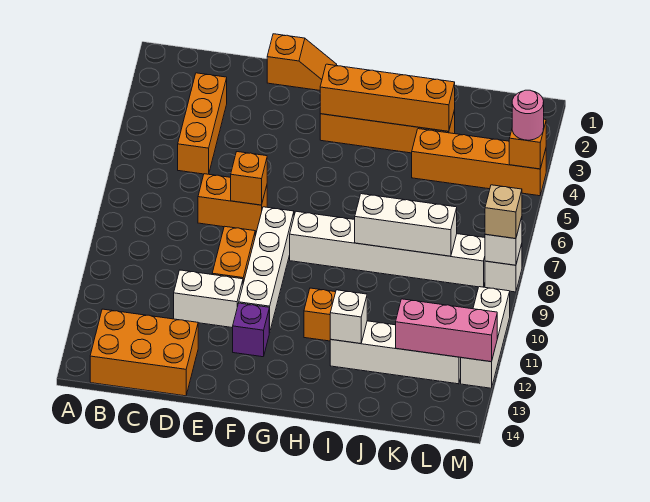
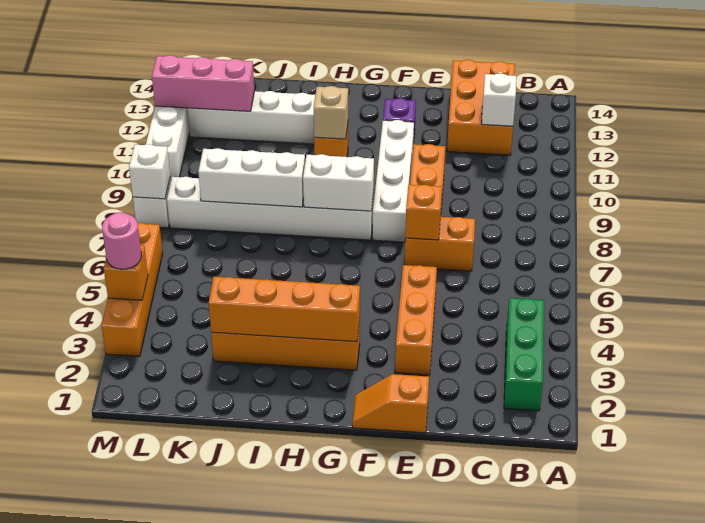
none -> green brick B2:B4 level 1
orange brick B13:D14 level 1 -> orange brick C12:D14 level 1
orange brick C3:C5 level 1 -> orange brick E3:E5 level 1
white brick D11:E11 level 1 -> white brick G8:H8 level 2
white brick I12 level 2 -> white brick C12 level 2
orange brick J4:M4 level 1 -> orange brick M3:M6 level 1
tan brick M8 level 3 -> tan brick H11 level 2

